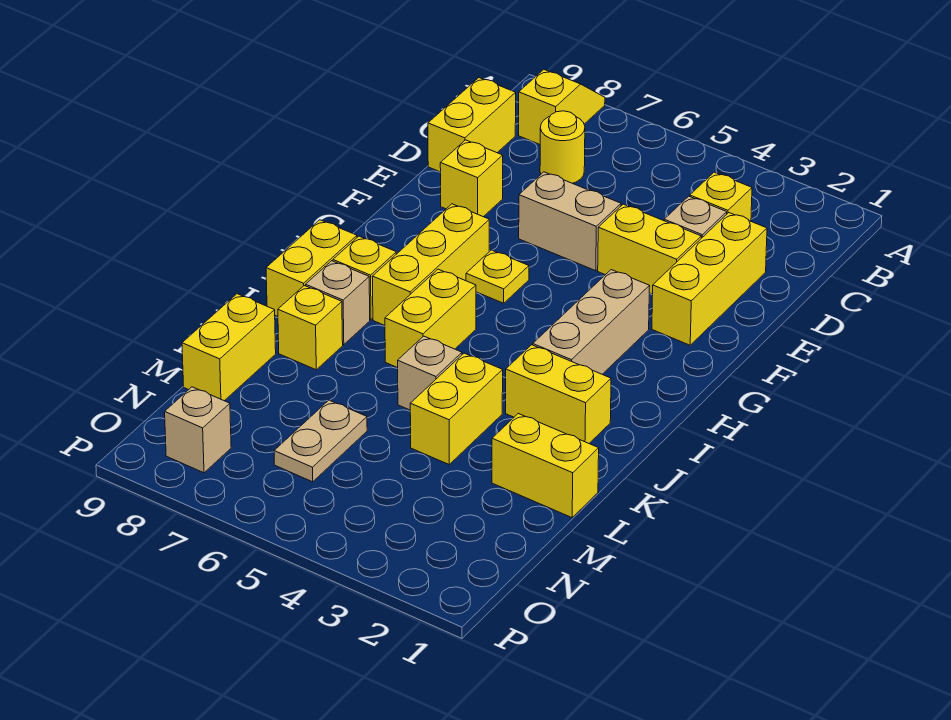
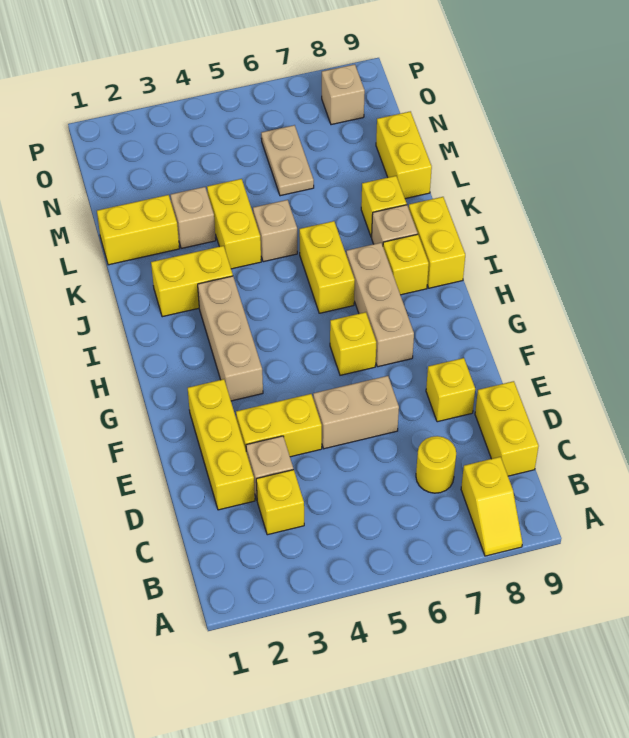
yellow plate G6 level 1 -> yellow brick G6 level 1
yellow brick G7:I7 level 1 -> tan brick G7:I7 level 1
none -> tan brick L3 level 1

